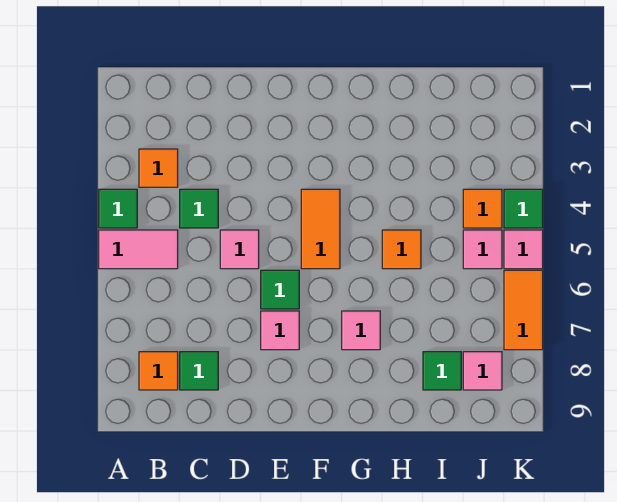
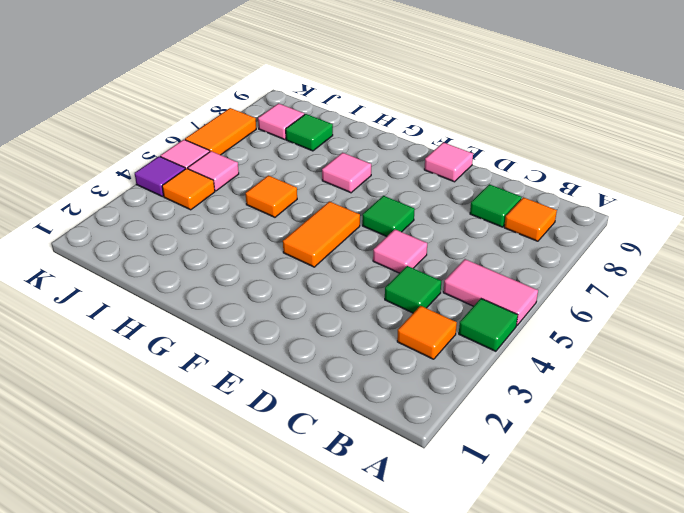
pink tile E7 level 1 -> pink tile E9 level 1
green tile K4 level 1 -> purple tile K4 level 1

